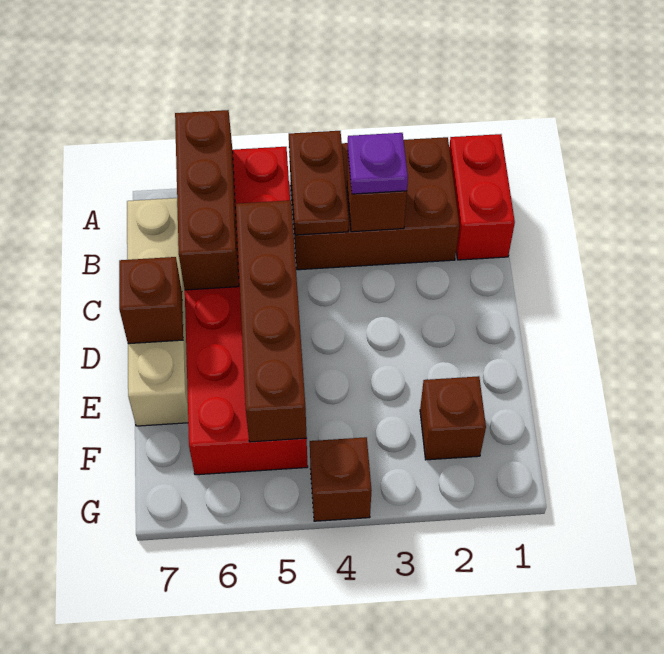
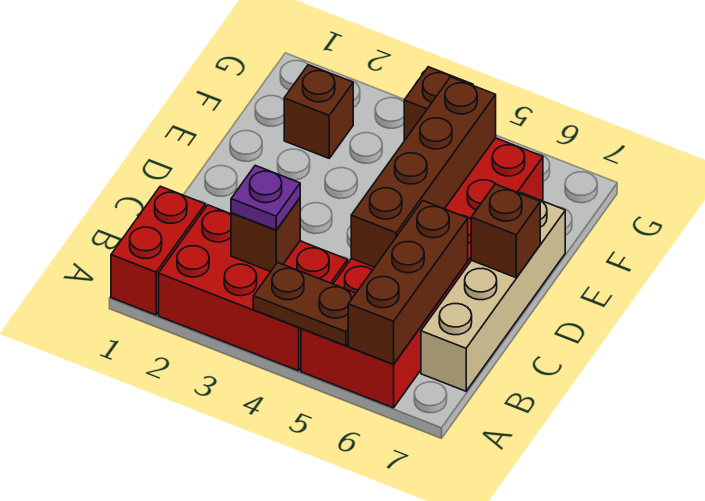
brown brick A2:B4 level 1 -> red brick A2:B4 level 1
brown plate A4:B4 level 2 -> brown plate A4:A5 level 2

